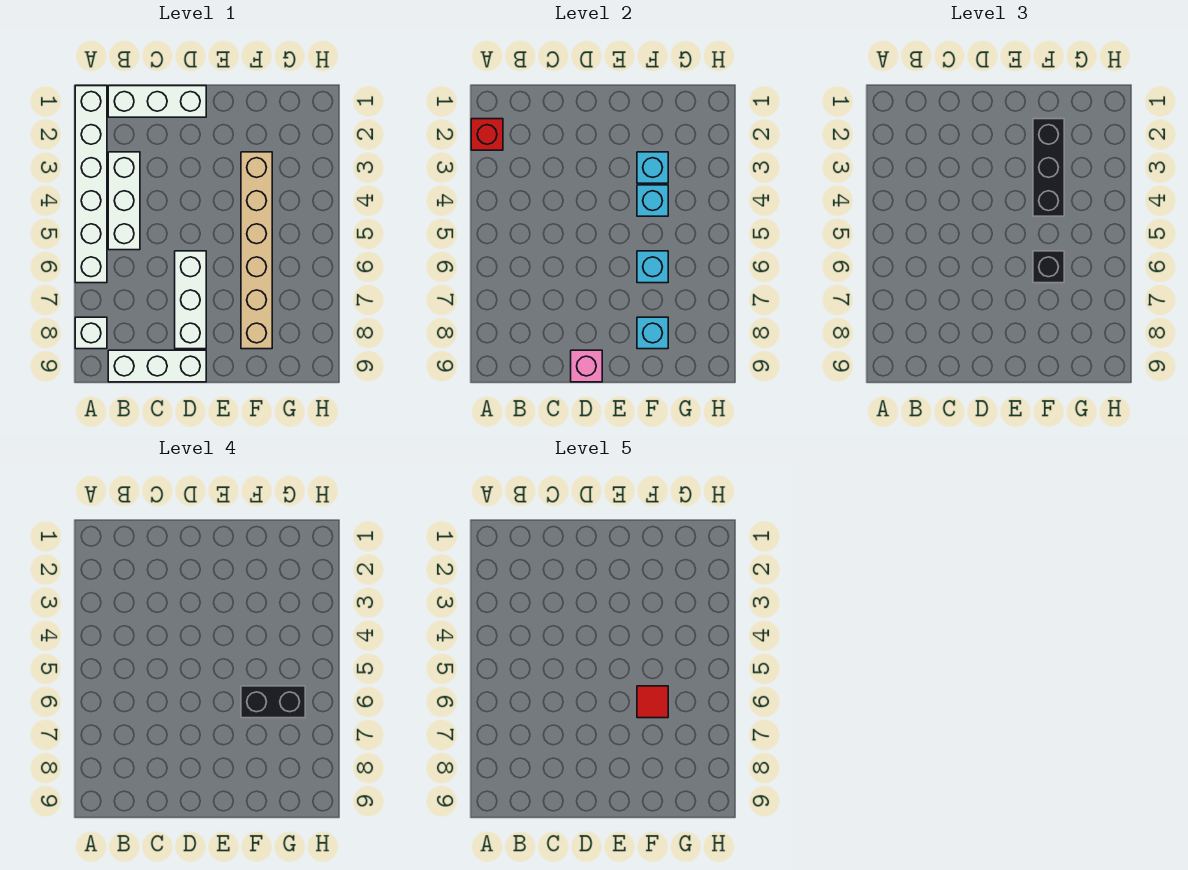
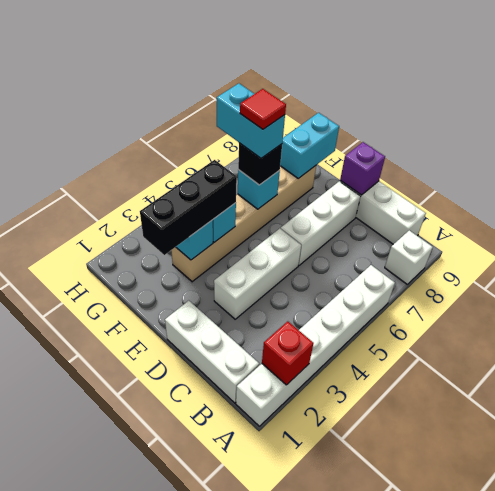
white brick B3:B5 level 1 -> white brick D3:D5 level 1
pink brick D9 level 2 -> purple brick D9 level 2
black brick F6:G6 level 4 -> cyan brick F6:G6 level 4
cyan brick F8 level 2 -> cyan brick F8:F9 level 2

